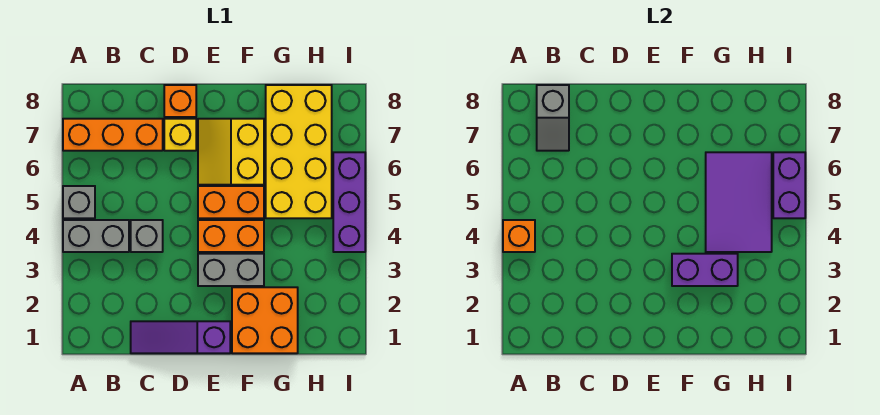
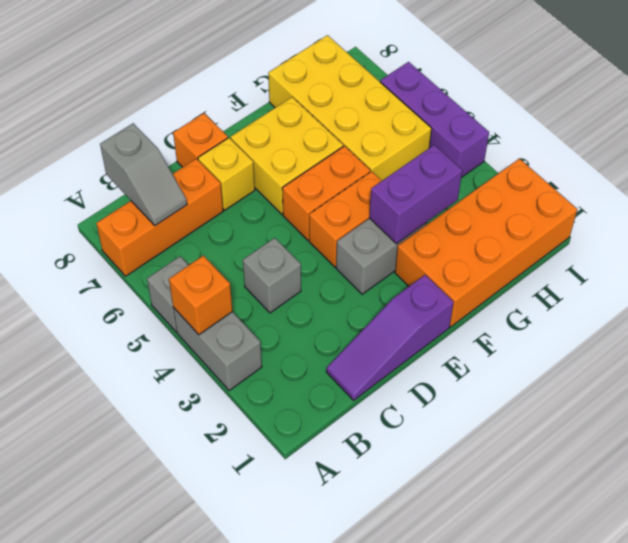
grey brick A4:B4 level 1 -> grey brick A3:A4 level 1
yellow slope E6:F7 level 1 top F -> yellow brick E6:F7 level 1
orange brick F1:G2 level 1 -> orange brick F1:I2 level 1
purple tile G4:H6 level 2 -> none
purple brick I5:I6 level 2 -> none

